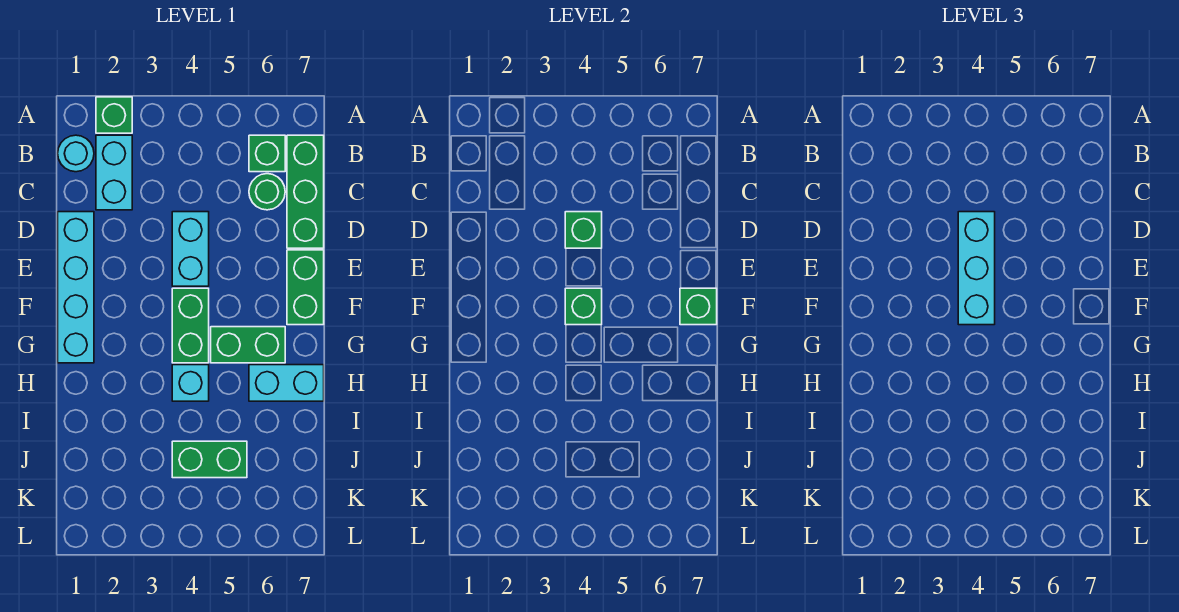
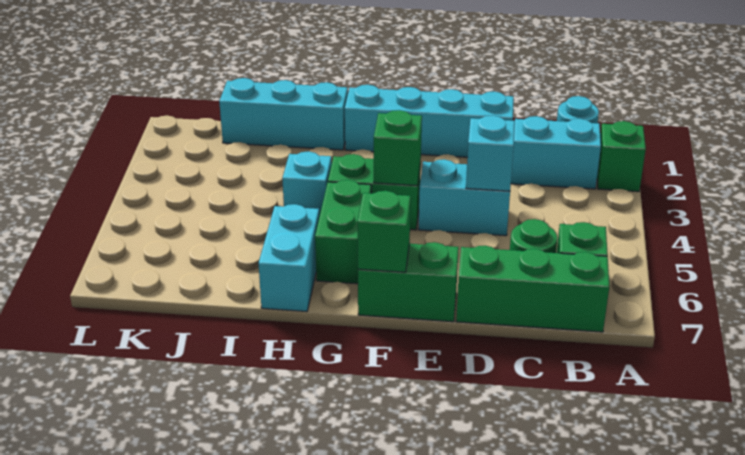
green brick D4 level 2 -> cyan brick D4 level 2
cyan brick D4:F4 level 3 -> cyan brick H1:J1 level 1
green brick J4:J5 level 1 -> none

